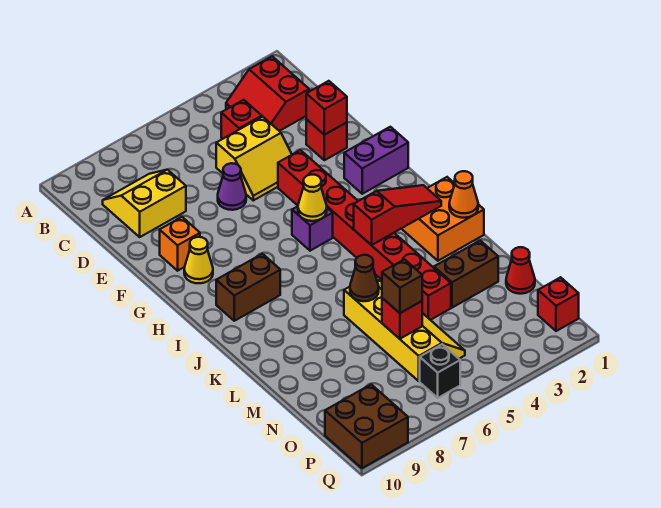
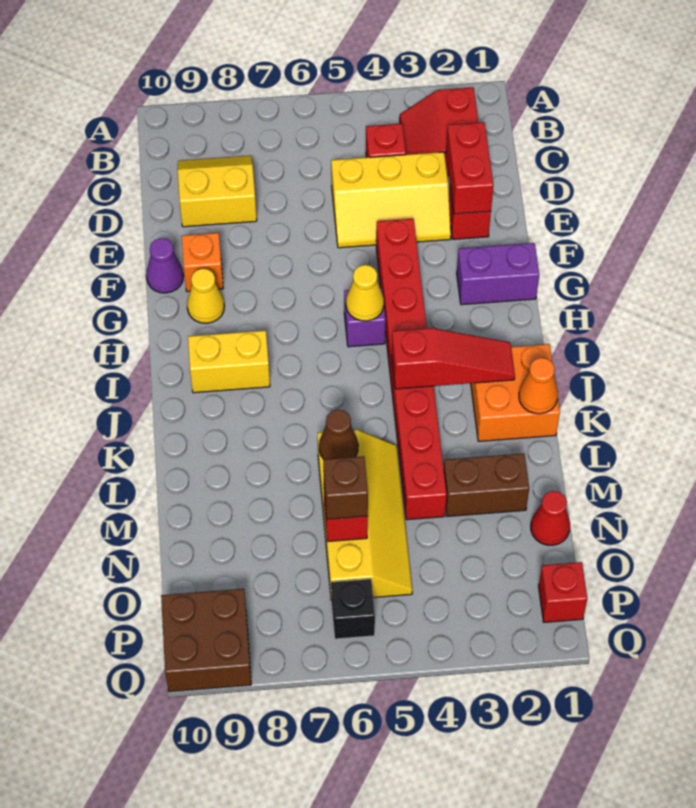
yellow slope D4:E5 level 1 top D -> yellow slope D3:E5 level 1 top D
red brick E2 level 2 -> red brick D2:E2 level 2
purple cone E6 level 1 -> purple cone F10 level 1
brown brick I8:I9 level 1 -> yellow brick I8:I9 level 1

